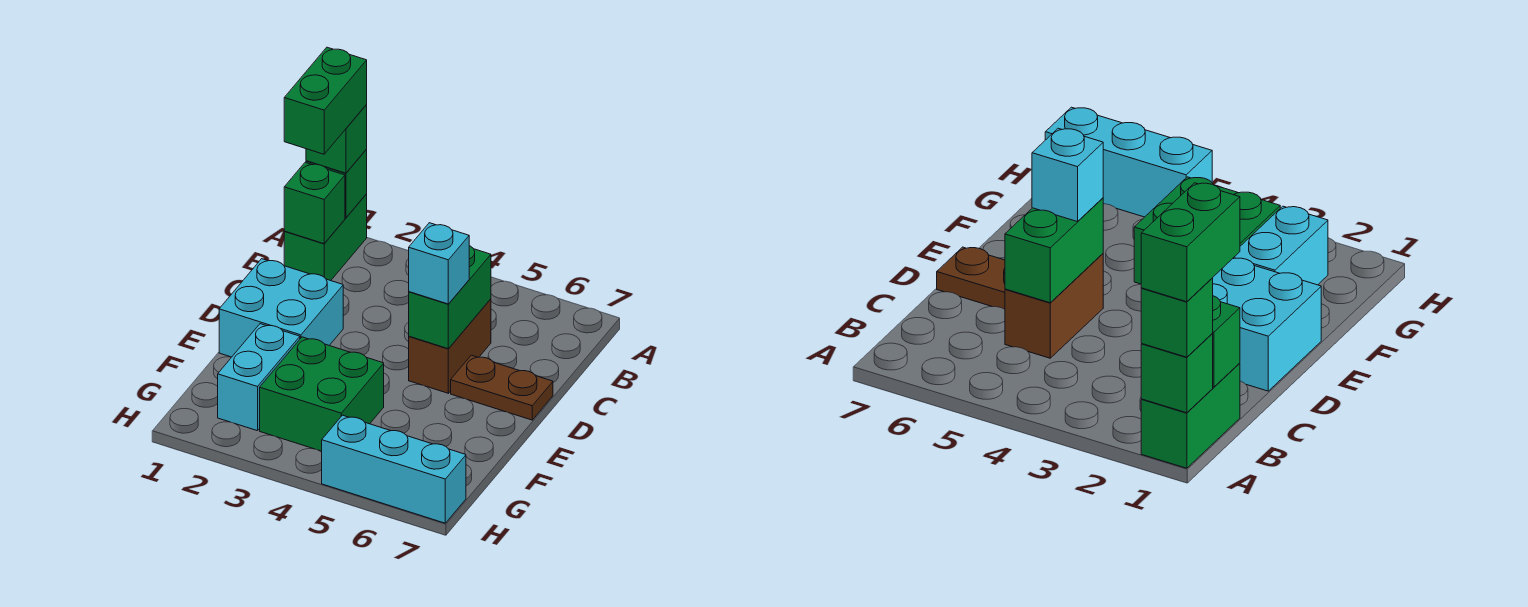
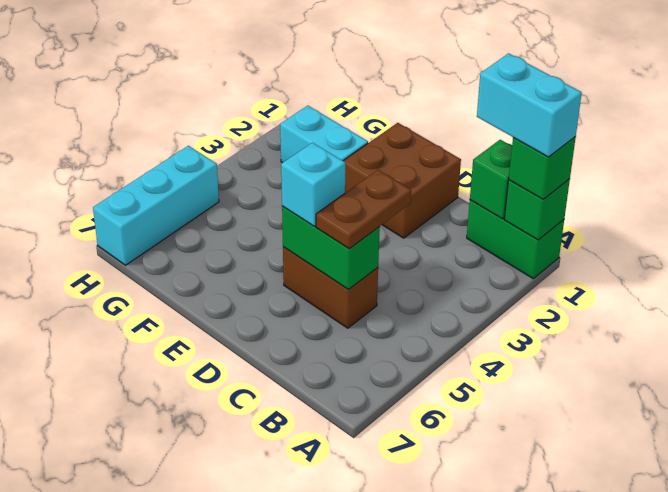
green brick A1:B1 level 4 -> cyan brick A1:B1 level 4
cyan brick D1:E2 level 1 -> brown brick D1:E2 level 1
brown plate D6:D7 level 1 -> brown plate C4:C5 level 3
green brick F3:G4 level 1 -> none

